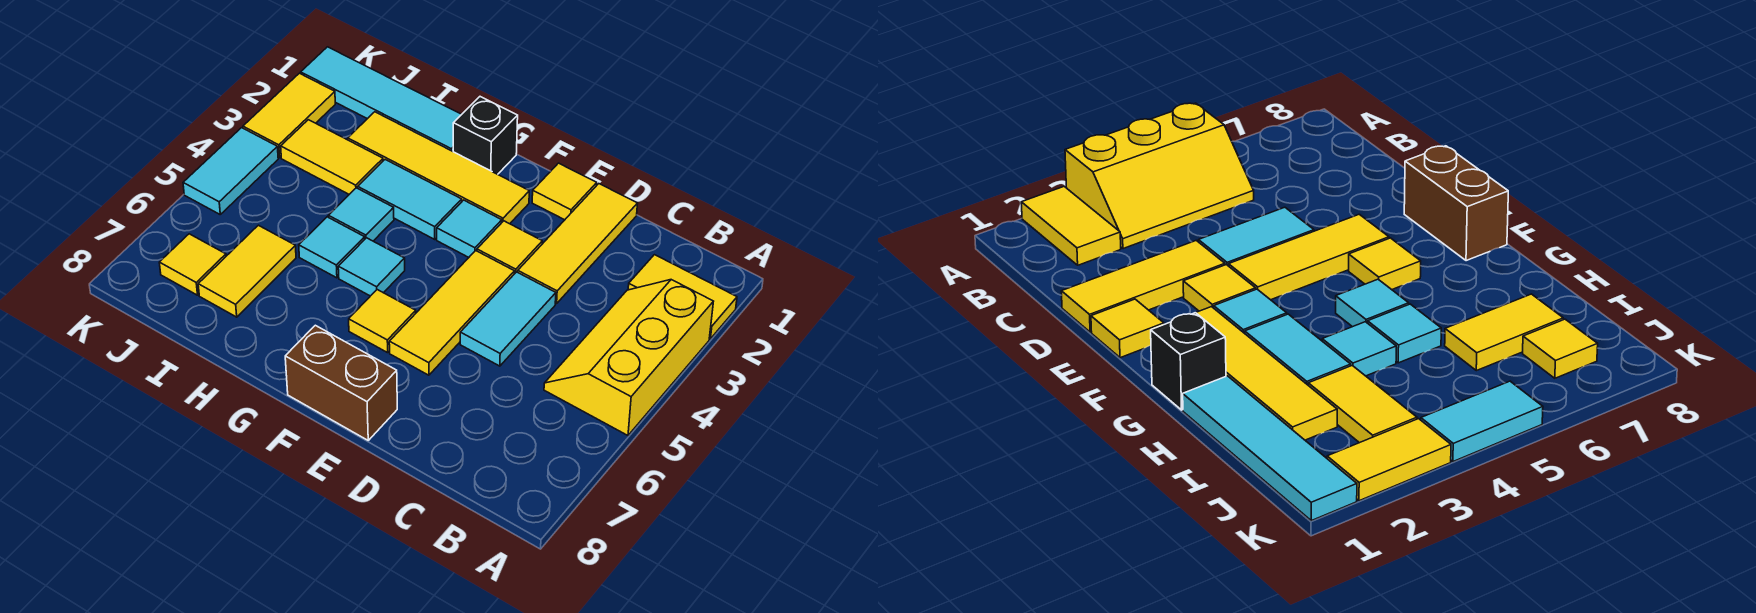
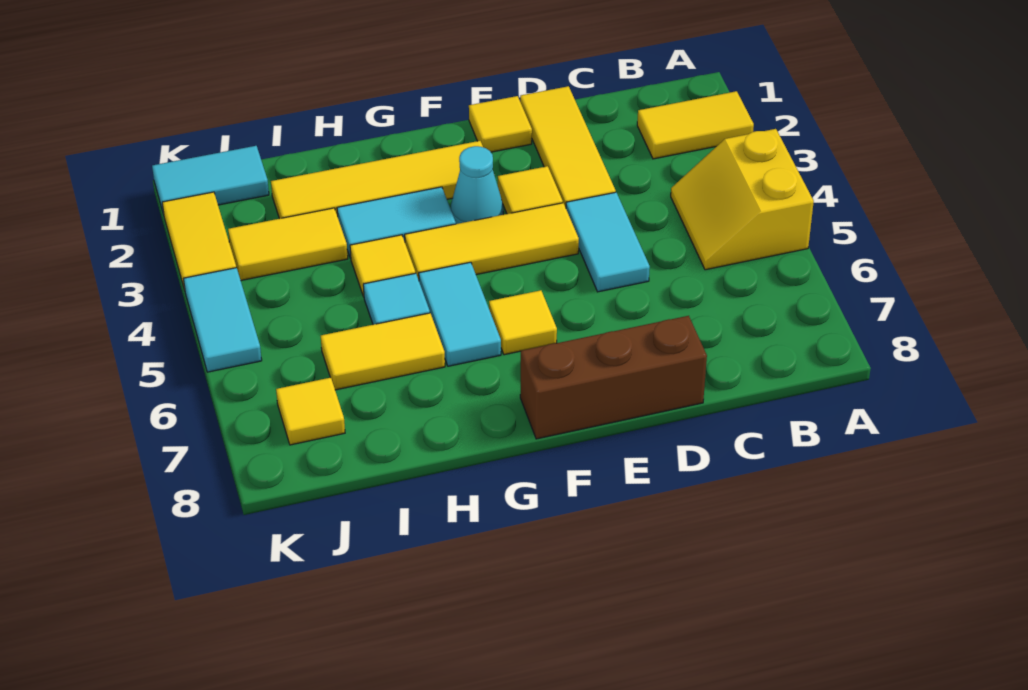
yellow slope A3:B5 level 1 top A -> yellow slope A4:B5 level 1 top A
yellow tile E4:E6 level 1 -> yellow tile E4:G4 level 1
brown brick E8:F8 level 1 -> brown brick D8:F8 level 1
cyan tile F3 level 1 -> cyan cone F3 level 1
black brick G1 level 1 -> none
cyan tile G5 level 1 -> cyan tile G5:G6 level 1
cyan tile H1:K1 level 1 -> cyan tile J1:K1 level 1
cyan tile H4 level 1 -> yellow tile H4 level 1
yellow tile I6:I7 level 1 -> yellow tile H6:I6 level 1

